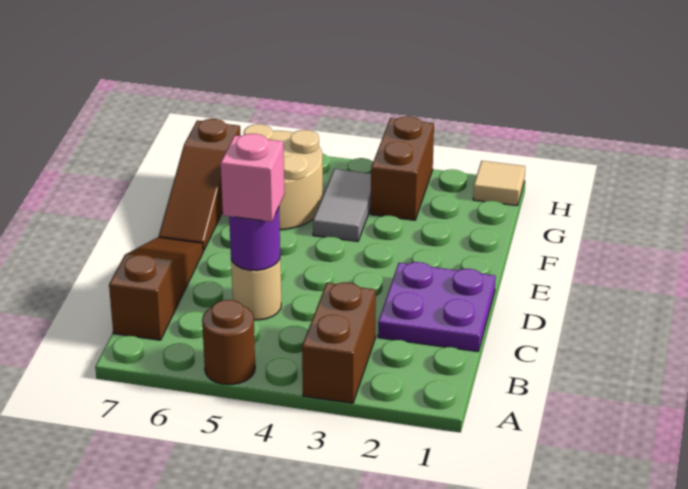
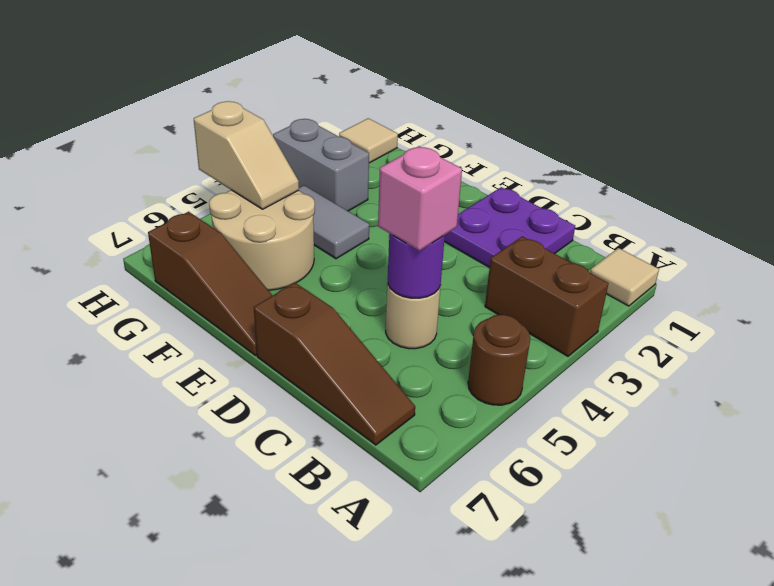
none -> tan tile A1 level 1
brown slope B7:D7 level 1 top B -> brown slope B7:D7 level 1 top D
brown brick G3:H3 level 1 -> grey brick G3:H3 level 1
none -> tan slope G5:H5 level 2 top H

